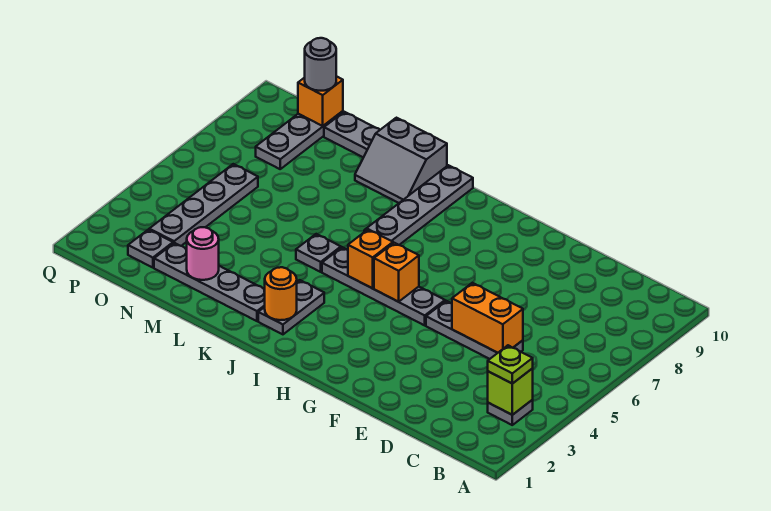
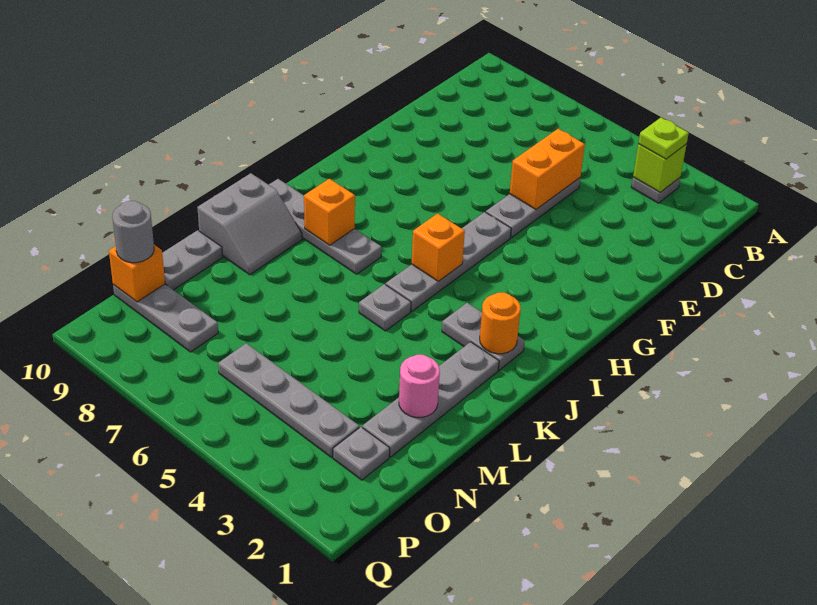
orange brick H5 level 2 -> orange brick J8 level 2

